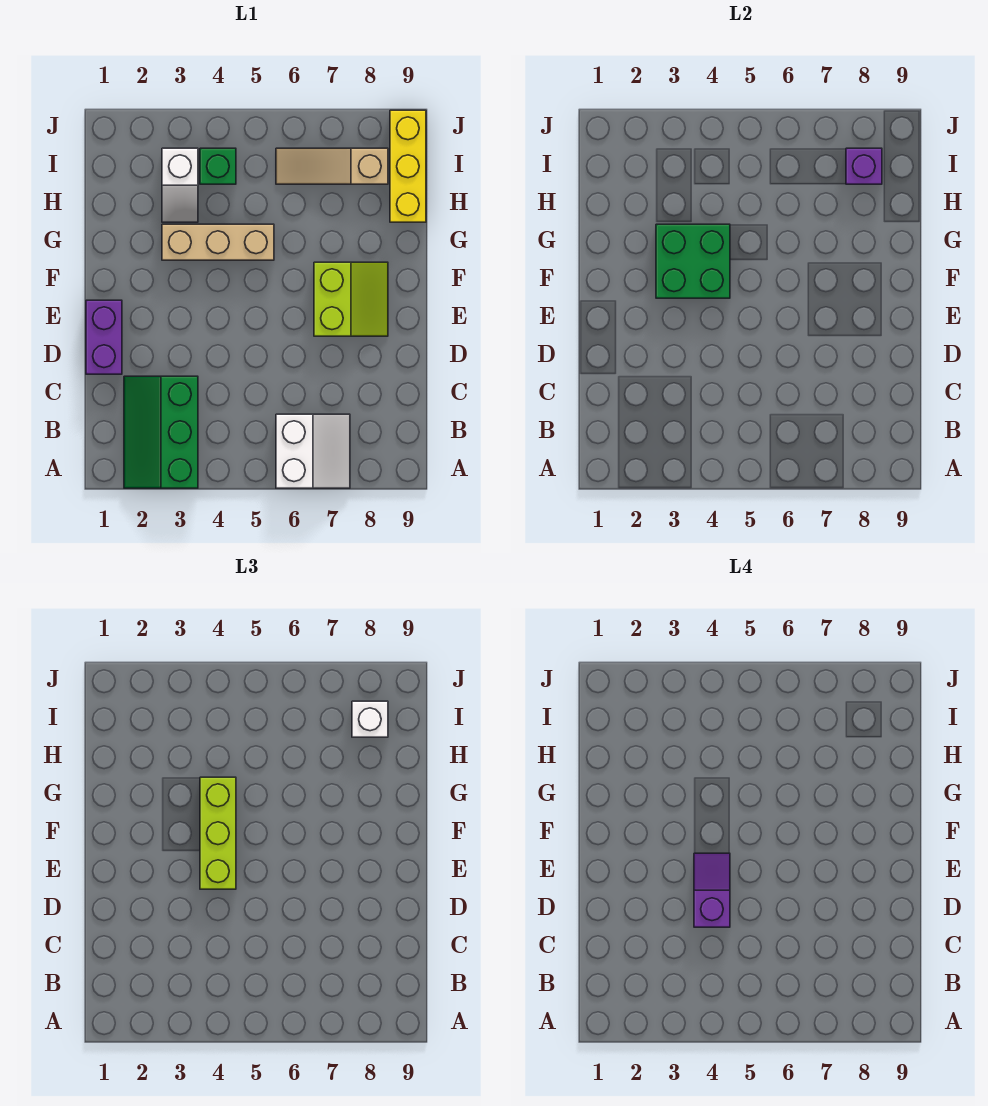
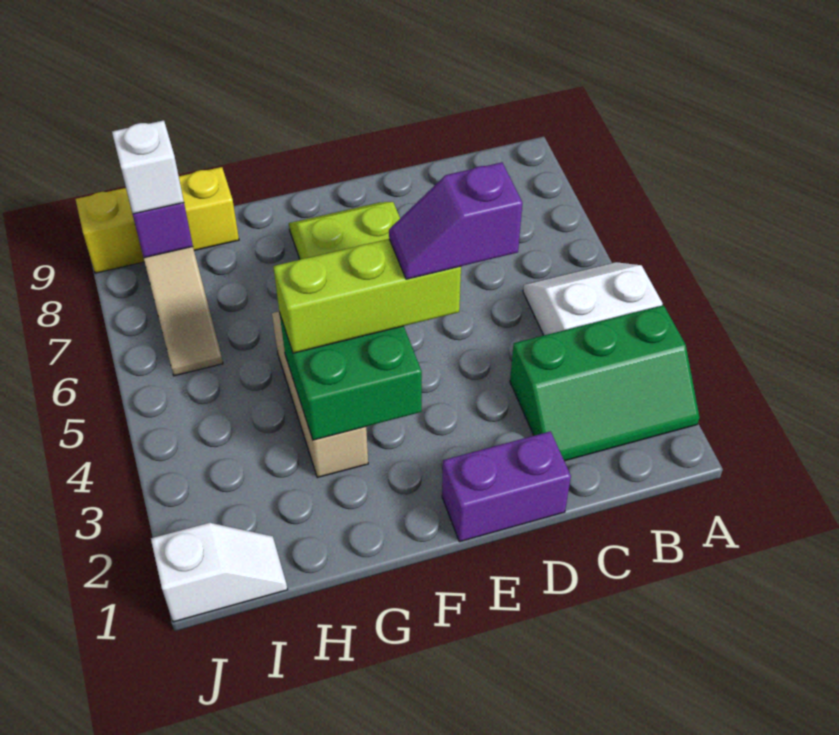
white slope A6:B7 level 1 top 6 -> white slope A4:B5 level 1 top 4
white slope H3:I3 level 1 top I -> white slope I1:J1 level 1 top J
green brick I4 level 1 -> none

